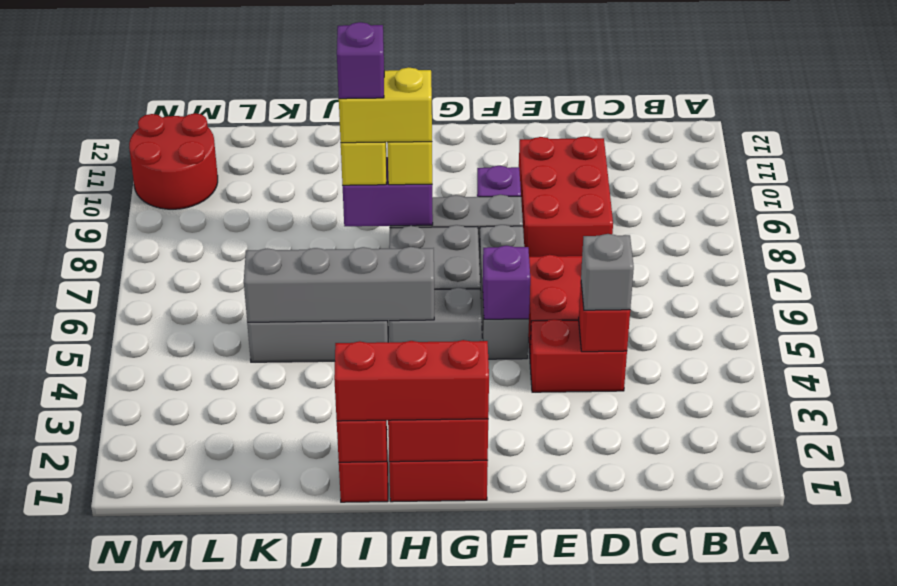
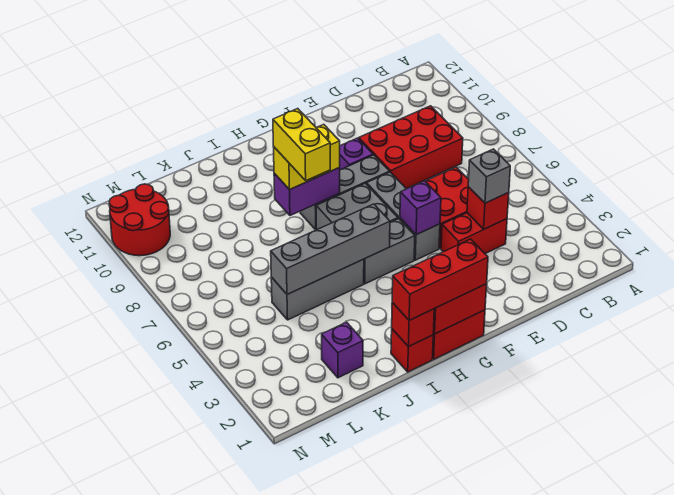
red brick D8:E10 level 1 -> red brick C8:E9 level 1
yellow brick H8:I8 level 4 -> yellow brick I7:I8 level 4
purple brick I8 level 5 -> purple brick K2 level 1

